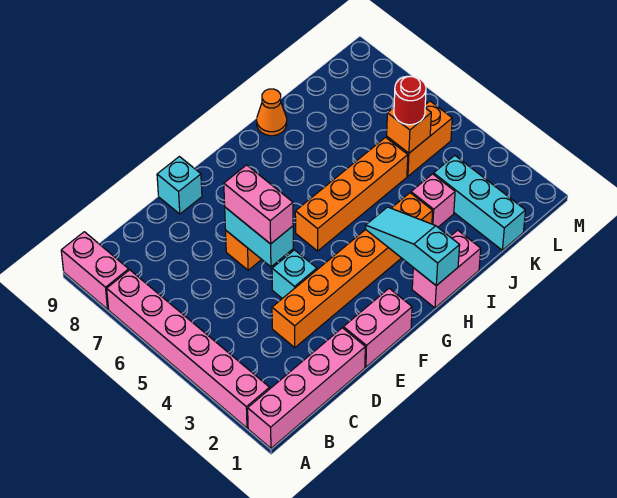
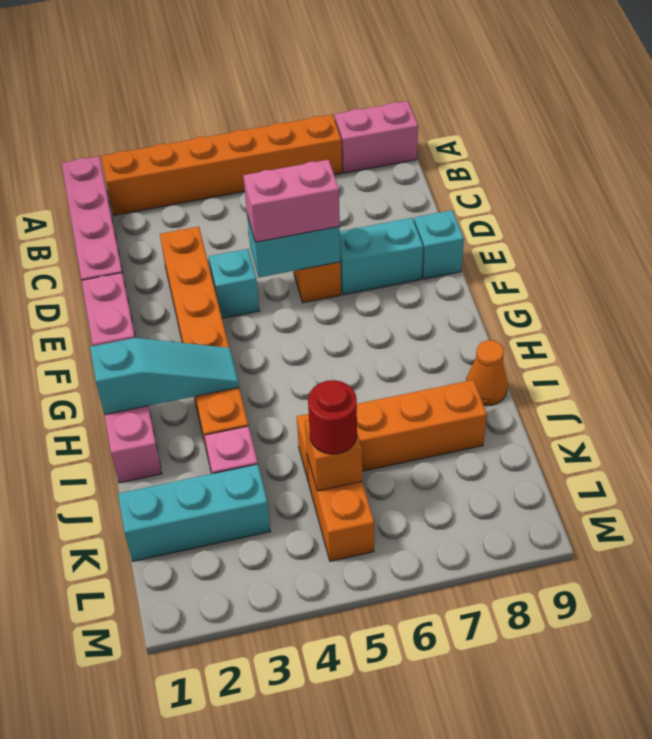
pink brick A2:A7 level 1 -> orange brick A2:A7 level 1
none -> cyan brick E7:E8 level 1
orange brick G5:J5 level 1 -> orange brick J5:J8 level 1

